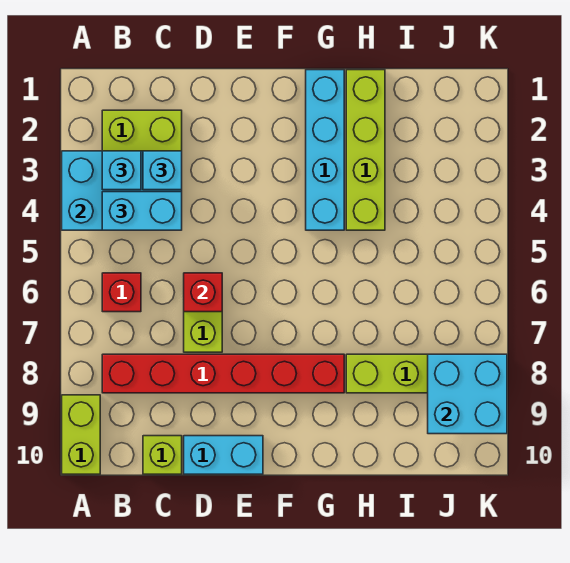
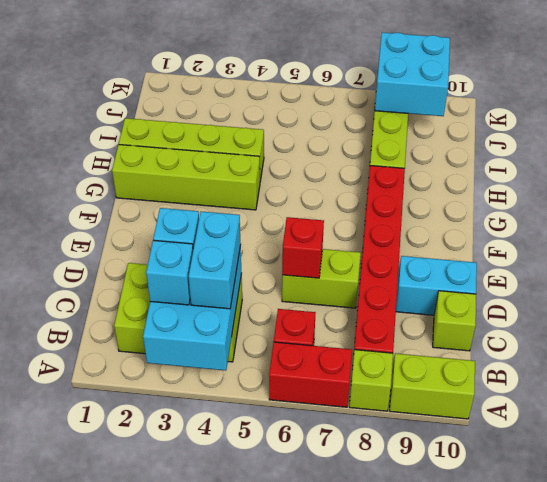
none -> red brick A6:A7 level 1
none -> lime brick A8 level 1
cyan brick D10:E10 level 1 -> cyan brick D9:D10 level 1
cyan brick G1:G4 level 1 -> lime brick G1:G4 level 1

